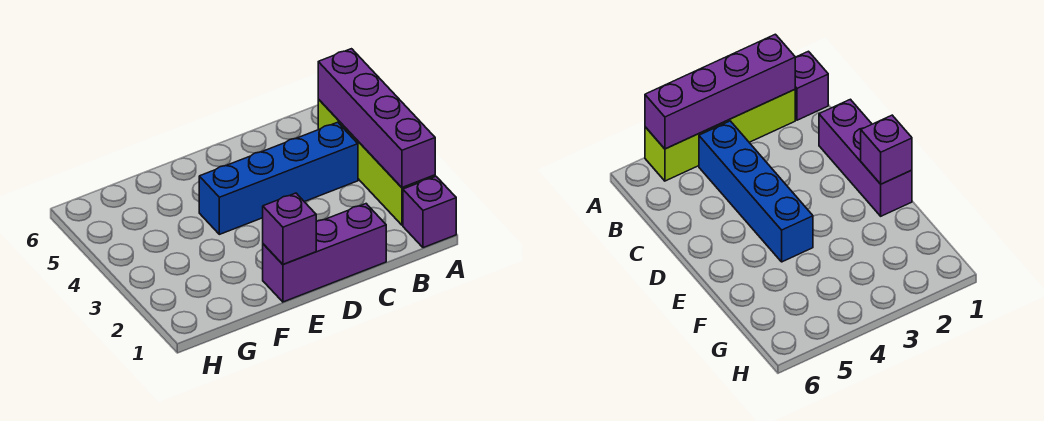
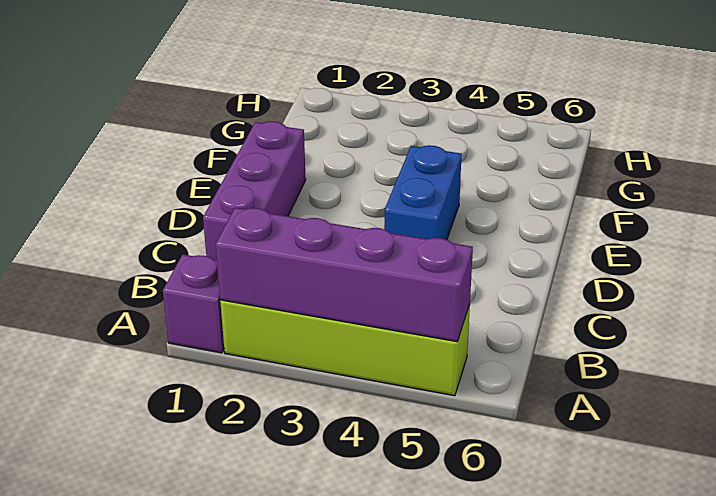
blue brick B4:E4 level 1 -> blue brick D4:E4 level 1
purple brick E1 level 2 -> none

